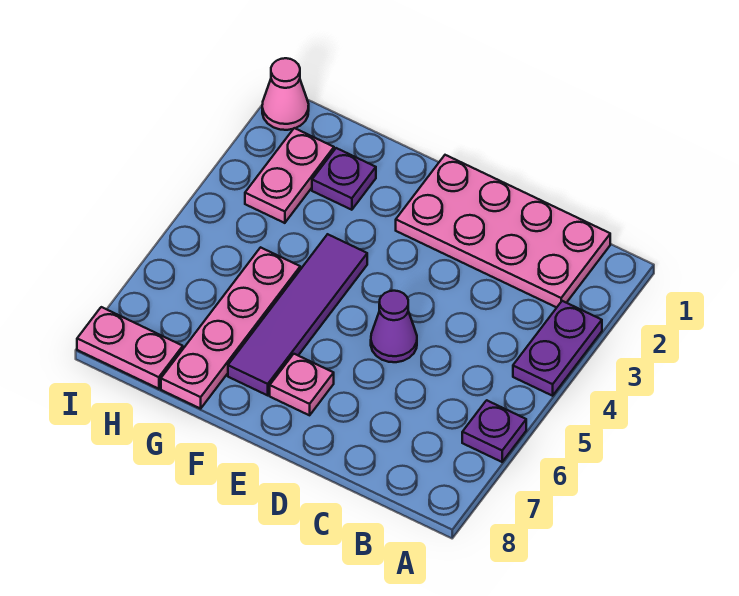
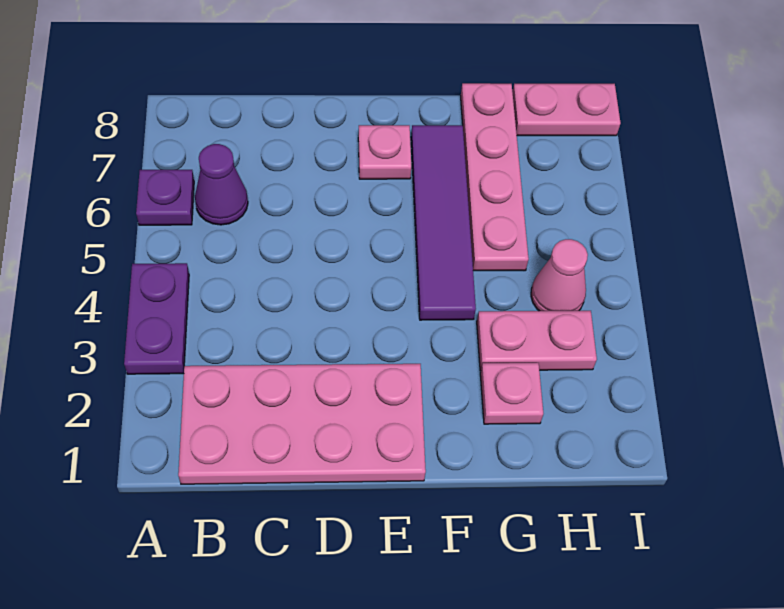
purple cone D5 level 1 -> purple cone B6 level 1
purple plate G2 level 1 -> pink plate G2 level 1
pink plate H2:H3 level 1 -> pink plate G3:H3 level 1
pink cone I1 level 1 -> pink cone H4 level 1

